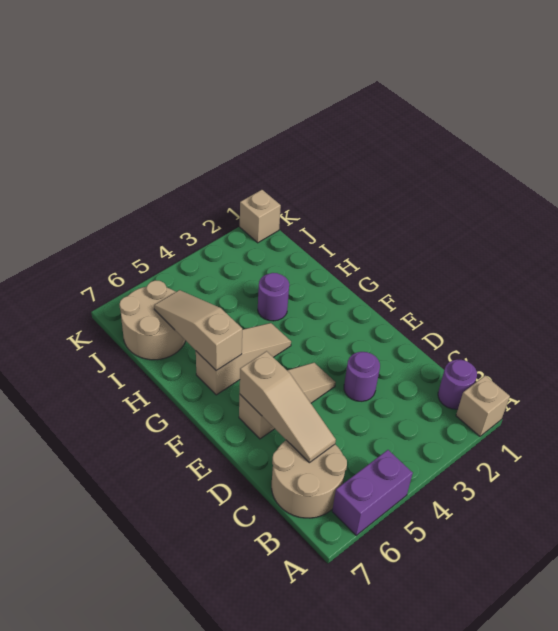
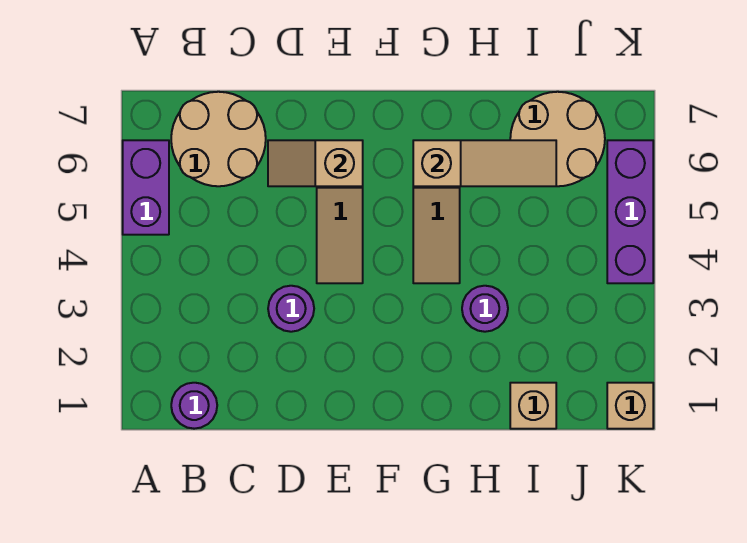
tan brick A1 level 1 -> tan brick I1 level 1
tan slope C6:E6 level 2 top E -> tan slope D6:E6 level 2 top E
none -> purple brick K4:K6 level 1

